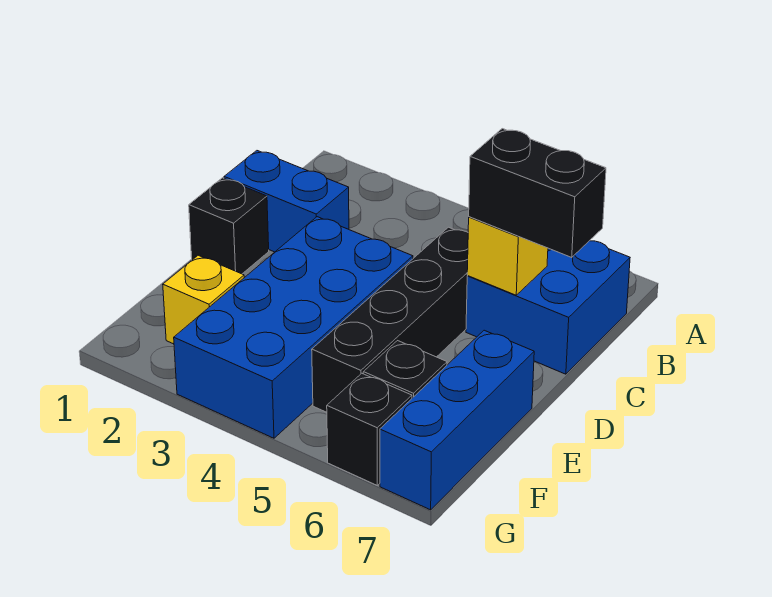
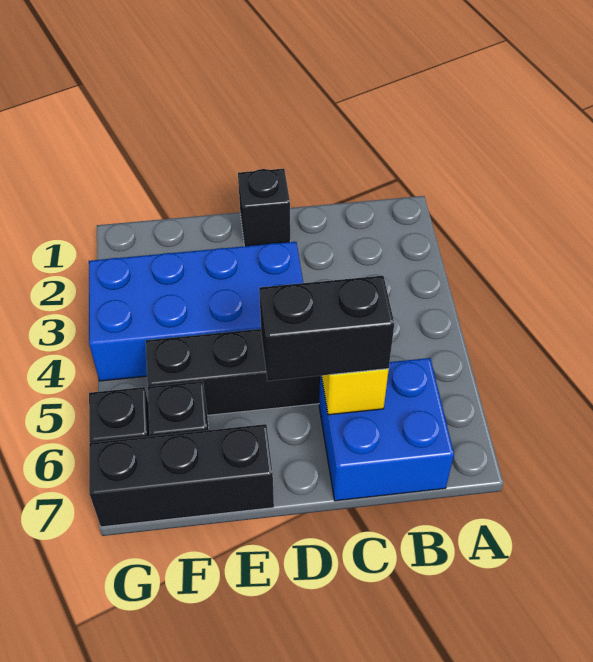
blue brick C1:C2 level 1 -> none
black brick C6:C7 level 3 -> black brick C6:D6 level 3
blue brick E7:G7 level 1 -> black brick E7:G7 level 1
yellow brick F2 level 1 -> none

